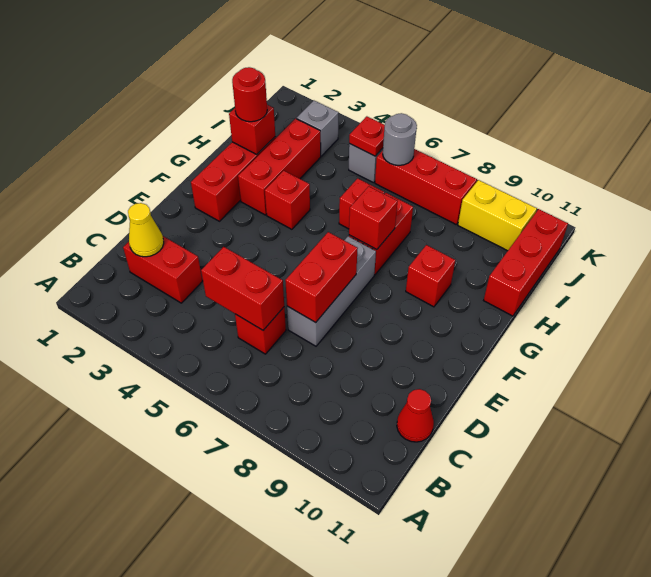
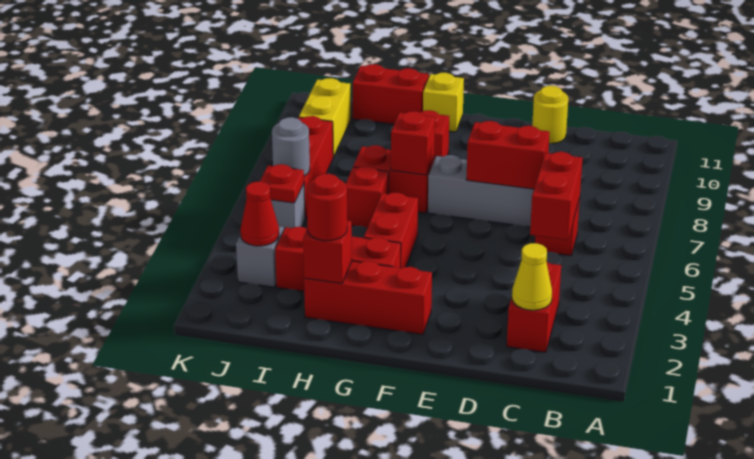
red cone C11 level 1 -> red cone J3 level 2
none -> yellow round brick D11 level 1
red brick G4 level 1 -> red brick G4:G5 level 1
none -> yellow brick G11 level 1
red brick H11:J11 level 1 -> red brick H11:I11 level 1

